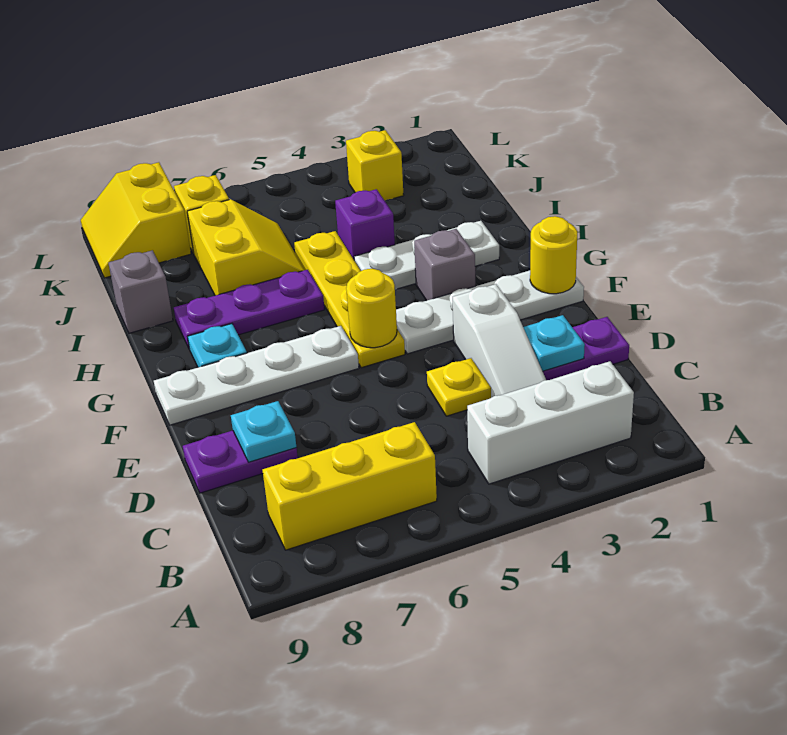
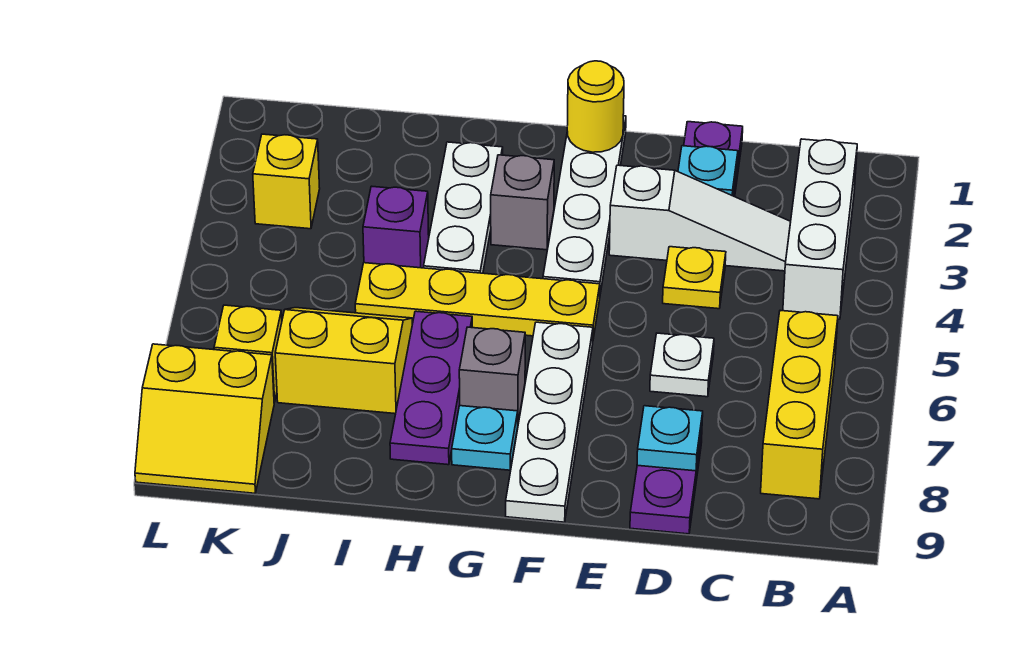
none -> white plate D6 level 1
yellow round brick F5 level 2 -> none
grey brick I9 level 1 -> grey brick G7 level 1

